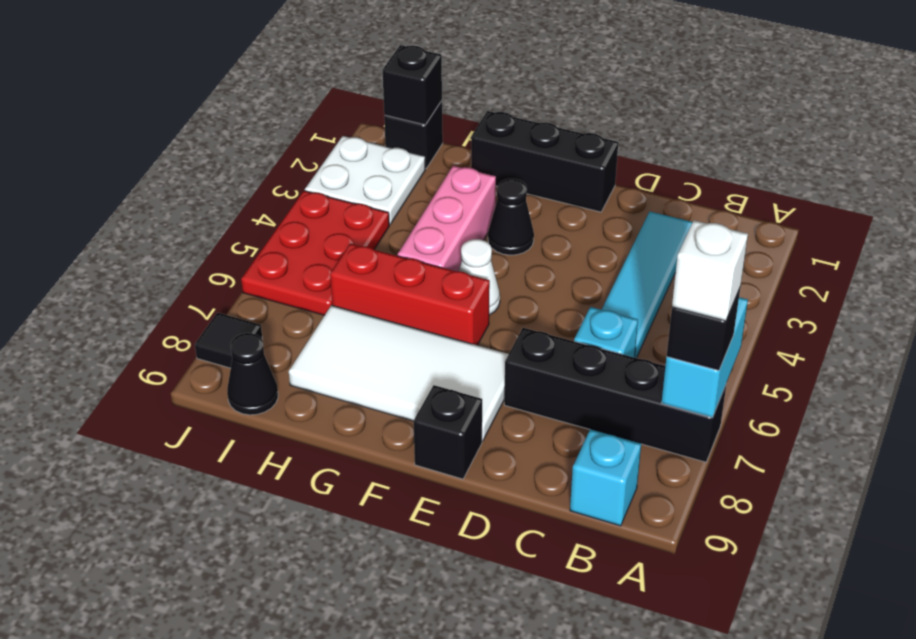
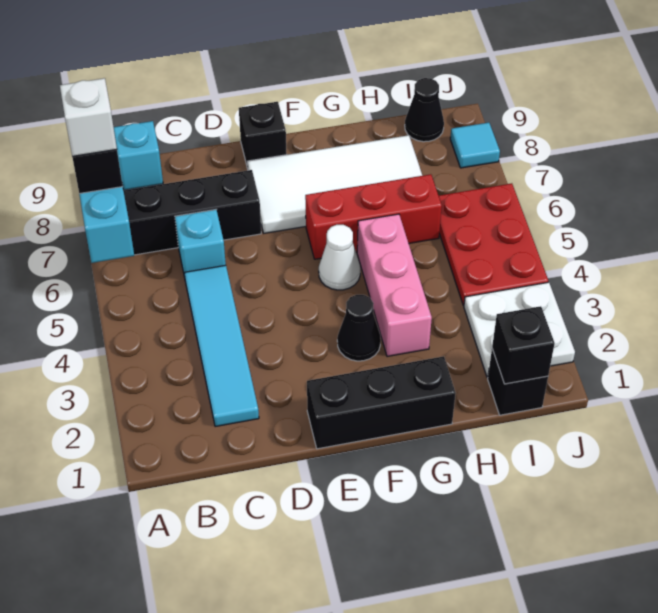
black tile J8 level 1 -> cyan tile J8 level 1

